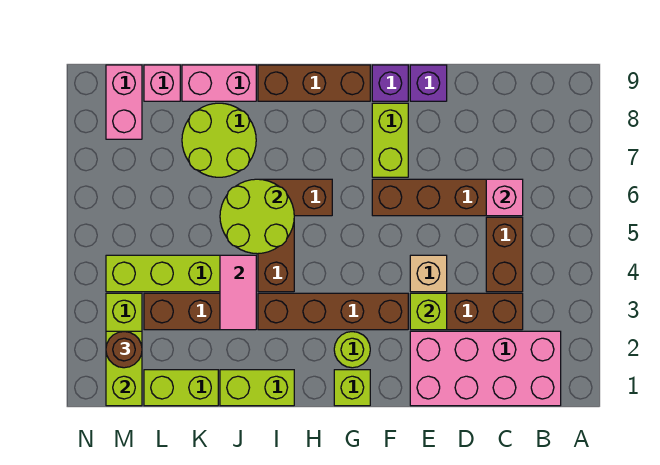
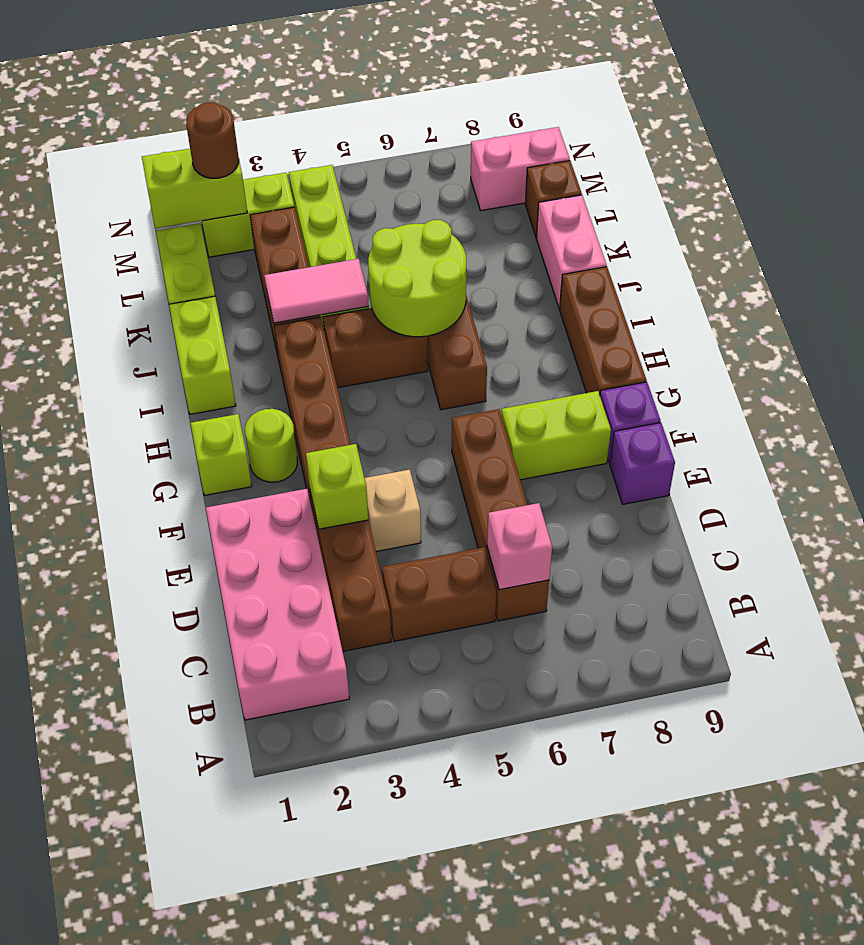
lime round brick J7:K8 level 1 -> none
pink brick L9 level 1 -> brown brick L9 level 1

